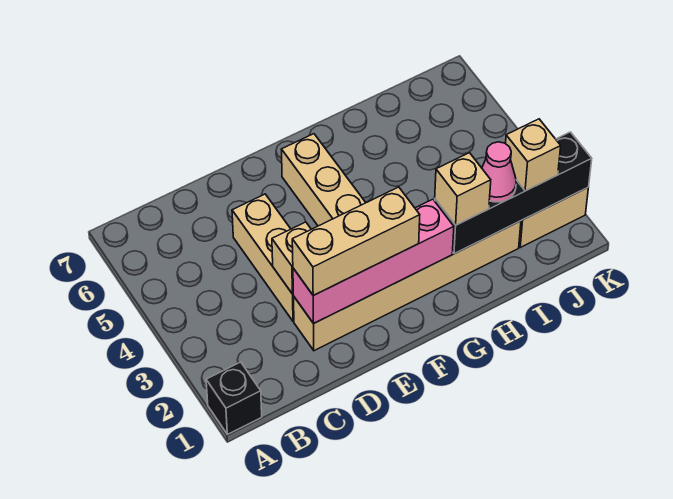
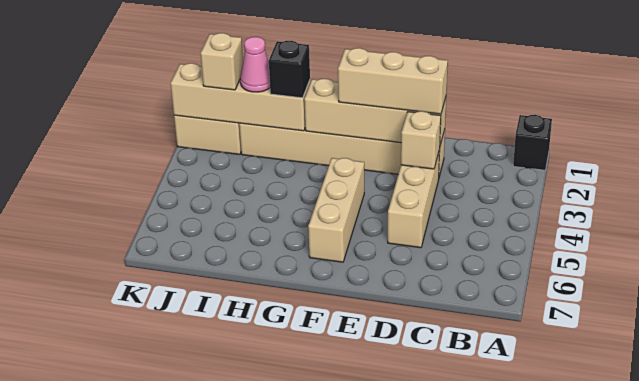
pink brick D2:G2 level 2 -> tan brick D2:G2 level 2
black brick H2:K2 level 2 -> tan brick H2:K2 level 2
tan brick H2 level 3 -> black brick H2 level 3

